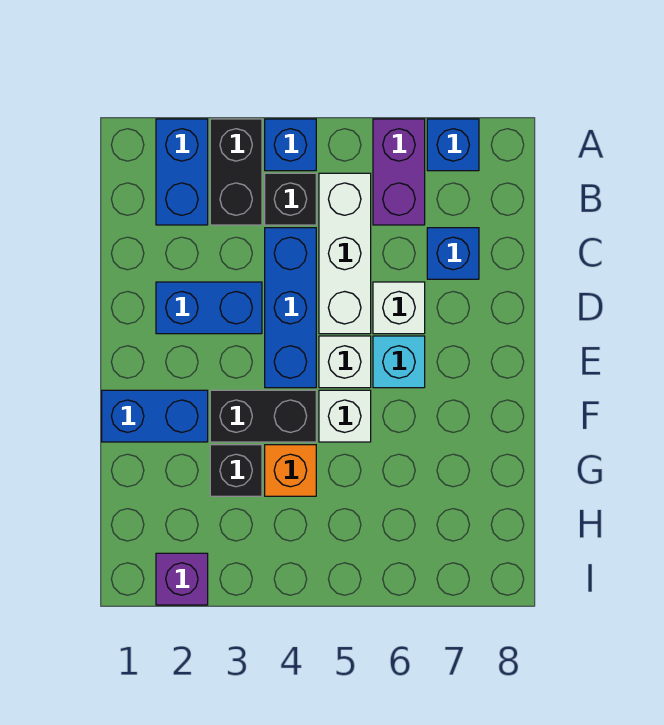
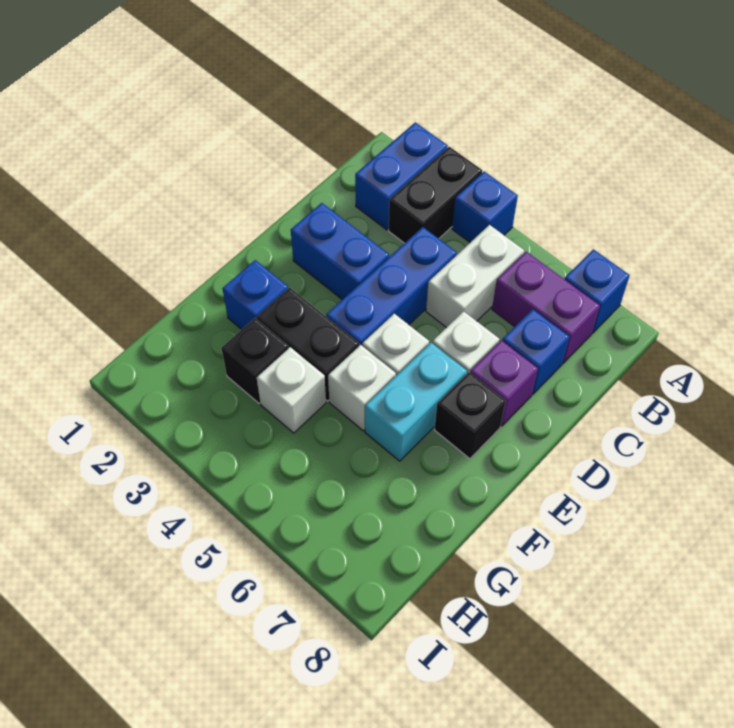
purple brick A6:B6 level 1 -> purple brick B6:B7 level 1
black brick B4 level 1 -> black brick E7 level 1
white brick B5:D5 level 1 -> white brick B5:C5 level 1
cyan brick E6 level 1 -> cyan brick E6:F6 level 1
blue brick F1:F2 level 1 -> blue brick F2 level 1
orange brick G4 level 1 -> white brick G4 level 1
purple brick I2 level 1 -> purple brick D7 level 1

